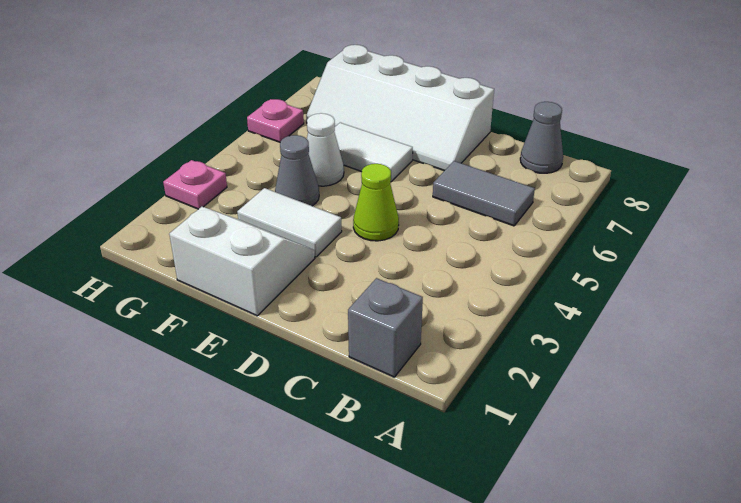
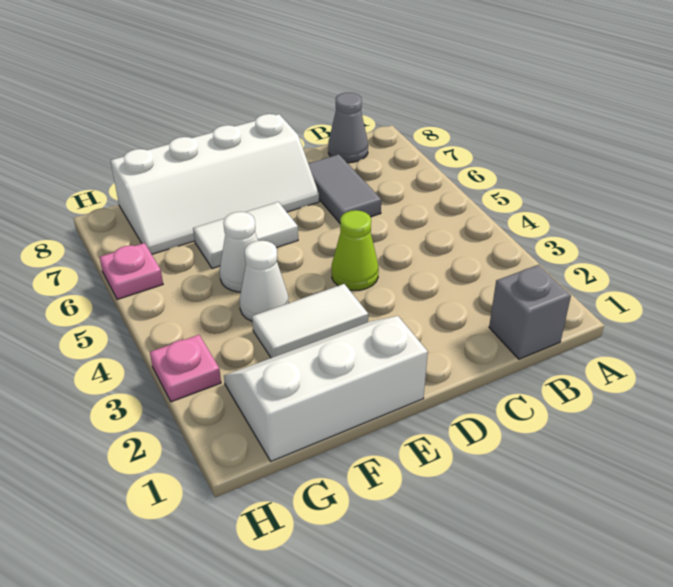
grey tile B6:C6 level 1 -> grey tile C6:C7 level 1
white slope E1:F2 level 1 top 1 -> white slope E1:G2 level 1 top 1
grey cone F4 level 1 -> white cone F4 level 1

